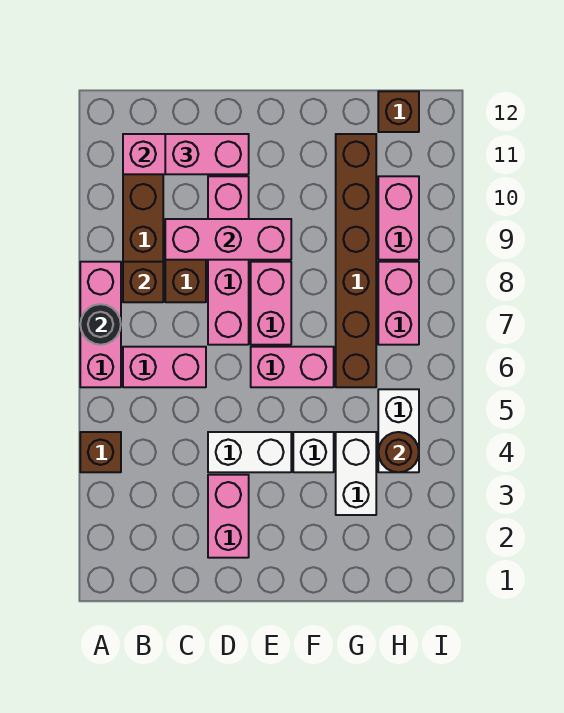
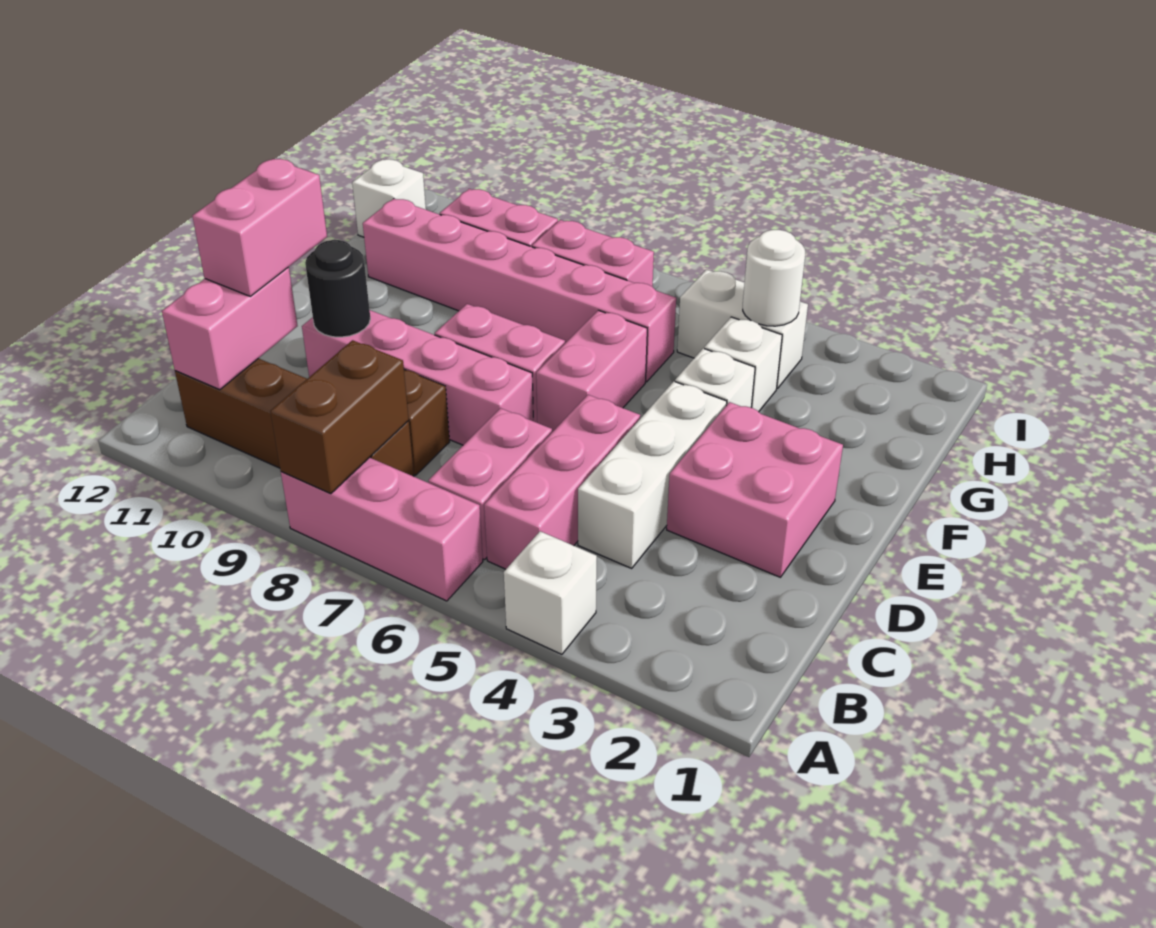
brown brick A4 level 1 -> white brick A4 level 1
black round brick A7 level 2 -> black round brick D10 level 2
brown brick B8 level 2 -> brown brick A8:B8 level 2
pink brick C9:E9 level 2 -> pink brick B5:D5 level 1
pink brick D2:D3 level 1 -> pink brick D2:E3 level 1
white brick D4:E4 level 1 -> white brick C4:E4 level 1
white brick G3:G4 level 1 -> white brick G4 level 1
brown brick G6:G11 level 1 -> pink brick G6:G11 level 1
brown round brick H4 level 2 -> white round brick H4 level 2
brown brick H12 level 1 -> white brick H12 level 1

